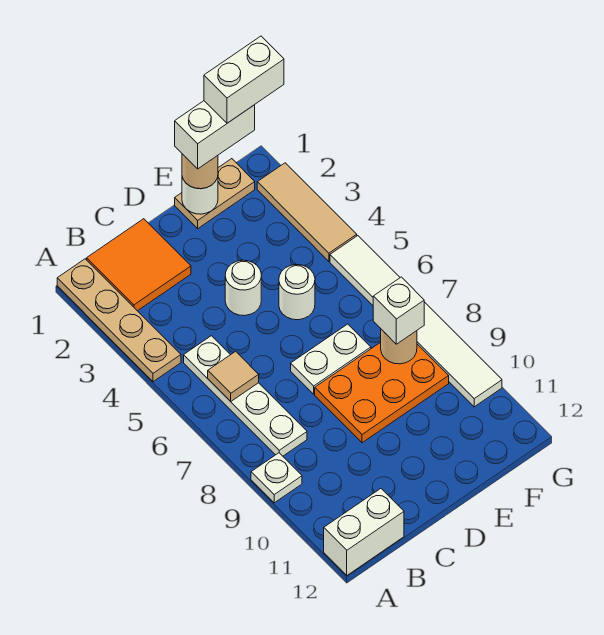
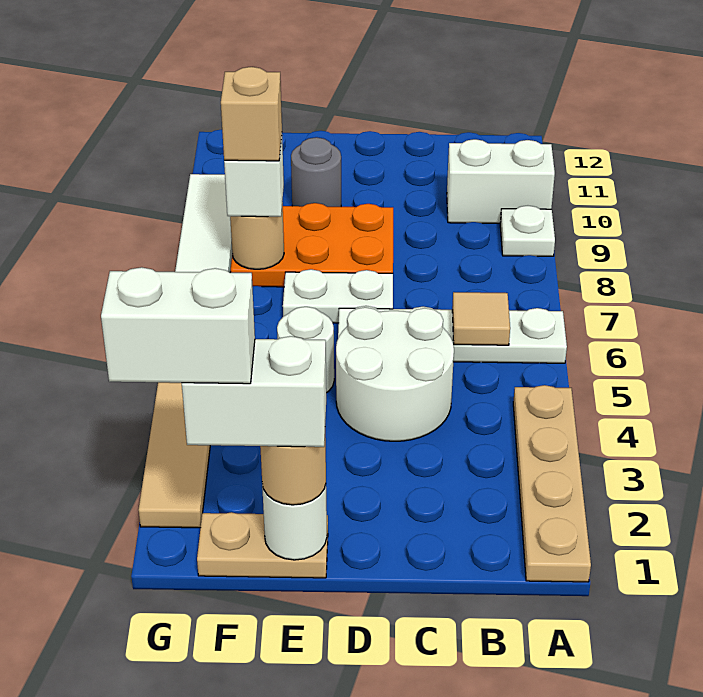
white brick A12:B12 level 1 -> white brick A10:B10 level 1
orange tile B1:C2 level 1 -> none
white plate B5:B8 level 1 -> white plate A6:D6 level 1
white round brick D4 level 1 -> white round brick C4:D5 level 1
none -> grey round brick E10 level 1
none -> tan brick F8 level 4

